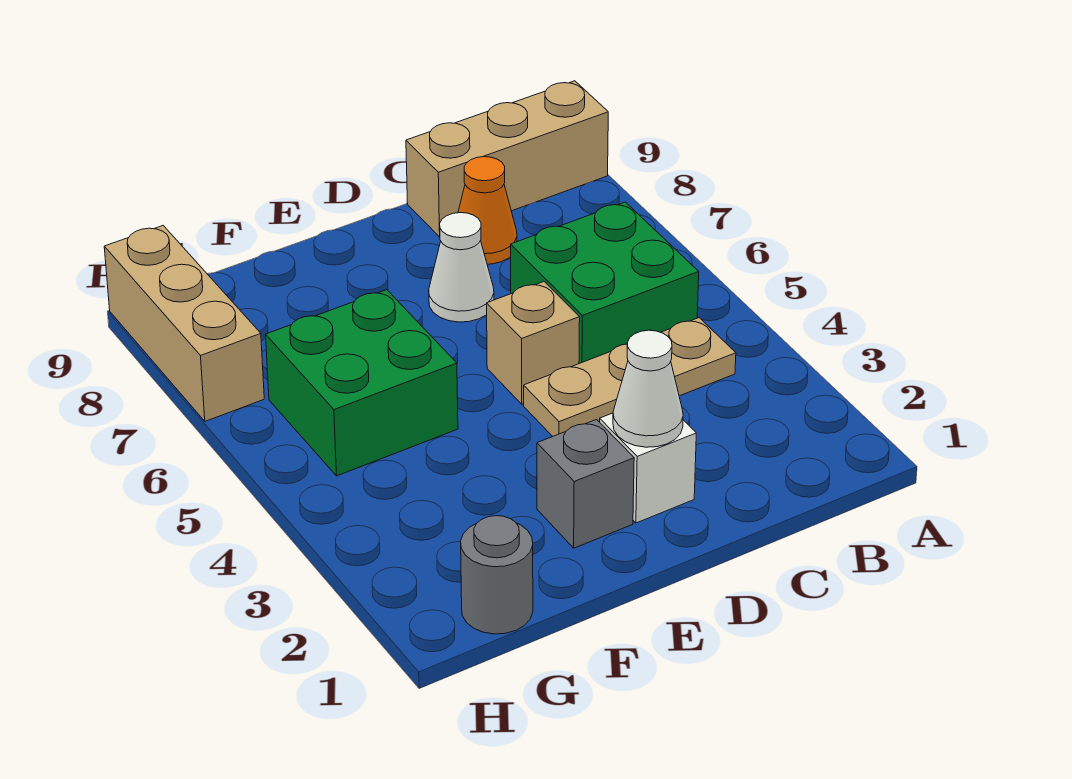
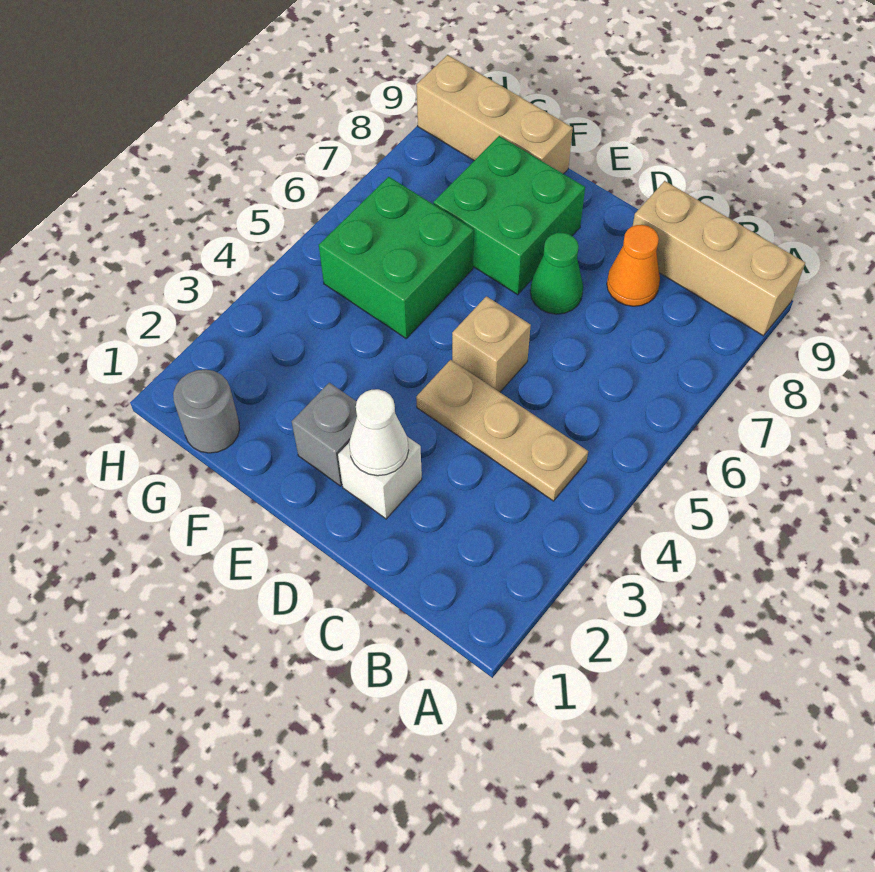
green brick B5:C6 level 1 -> green brick E7:F8 level 1
white cone D7 level 1 -> green cone D7 level 1
tan brick H7:H9 level 1 -> tan brick F9:H9 level 1

